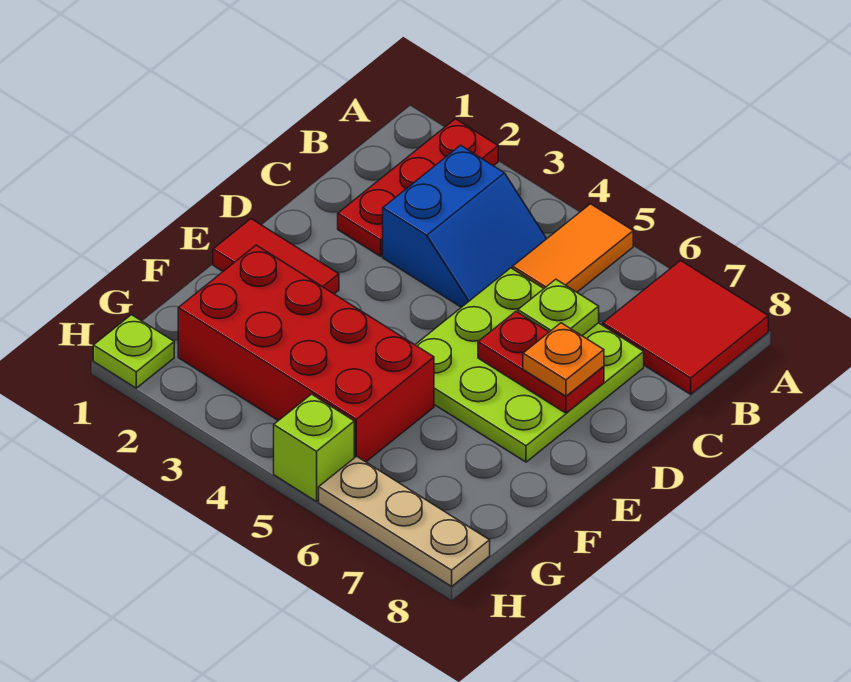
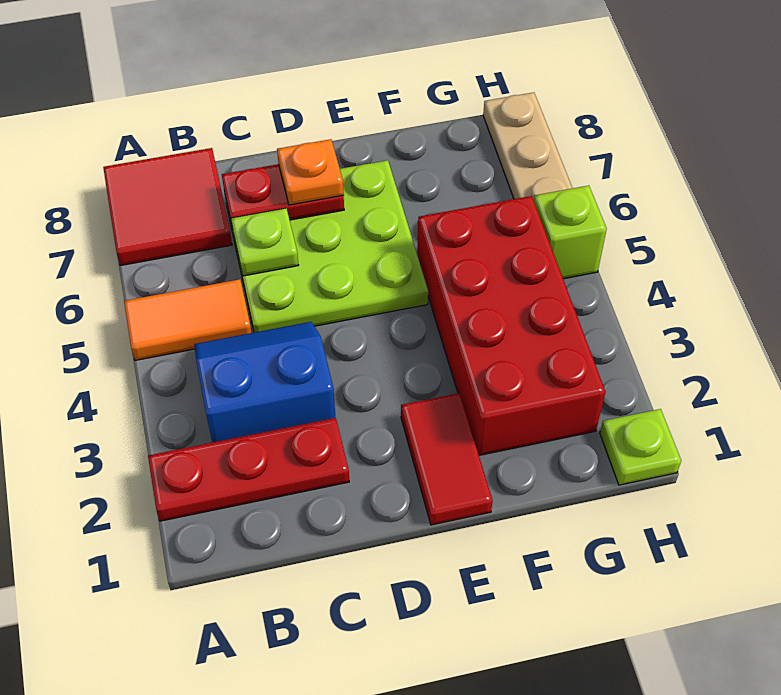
red plate D6:D7 level 2 -> red plate C7:D7 level 2

